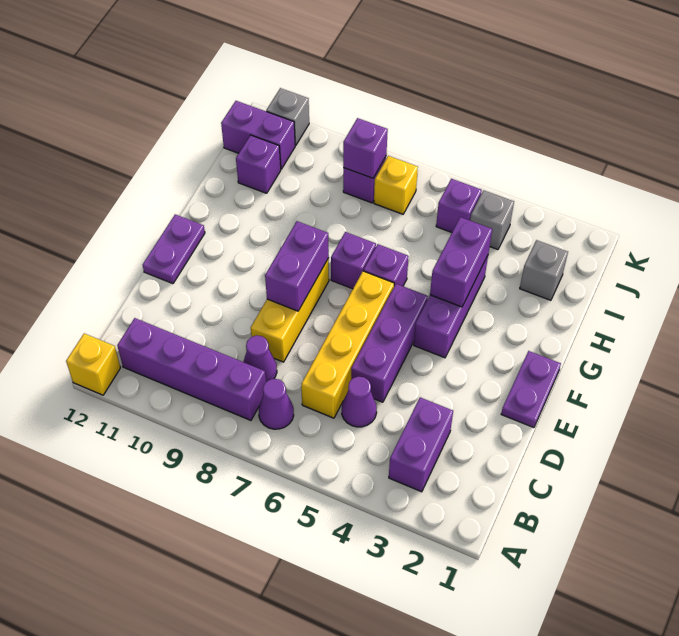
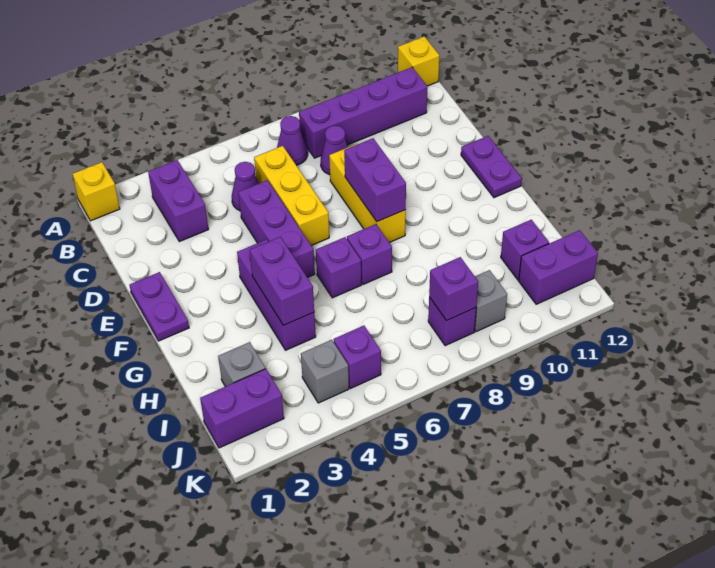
yellow brick C6:F6 level 1 -> yellow brick C6:E6 level 1
none -> purple brick J1:J2 level 1
yellow brick J7 level 1 -> yellow brick A1 level 1
grey brick K11 level 1 -> grey brick J9 level 1

